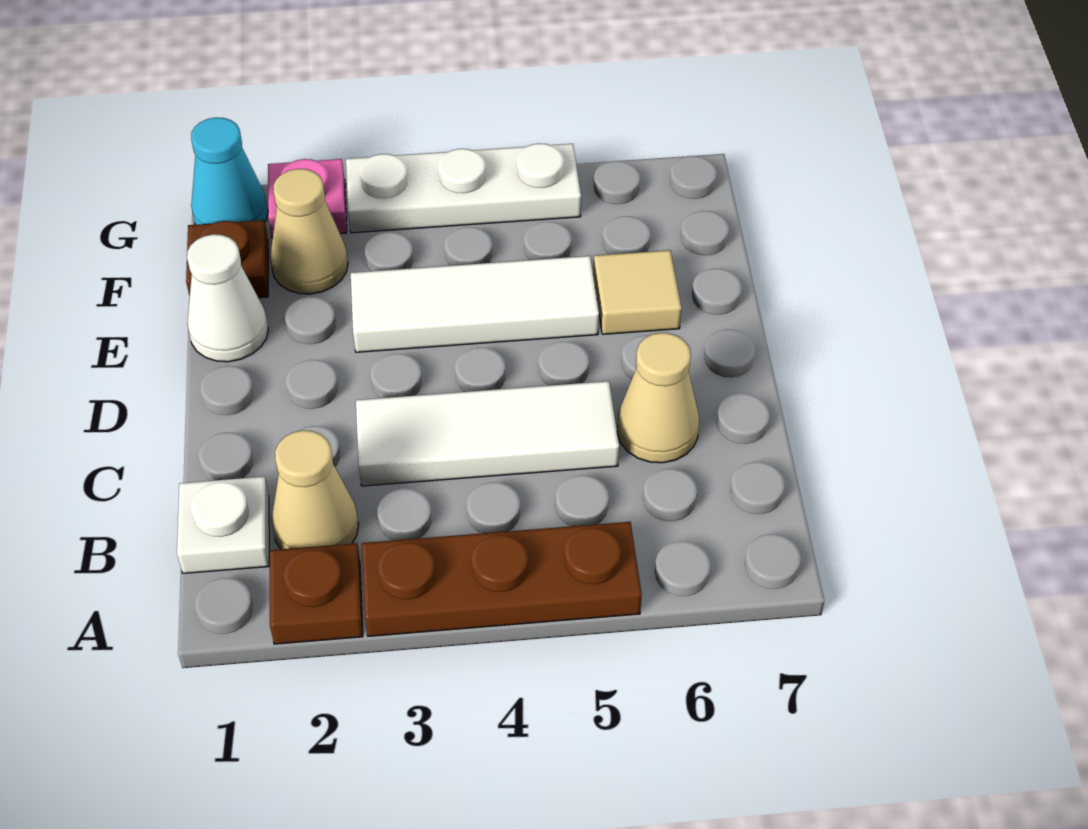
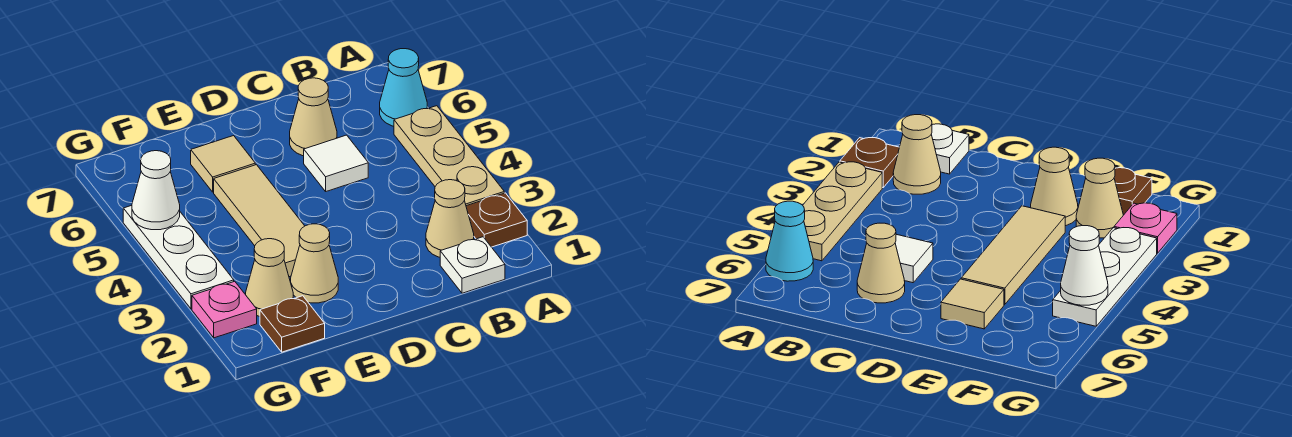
brown plate A3:A5 level 1 -> tan plate A3:A5 level 1
white tile C3:C5 level 1 -> white tile C5 level 1
white cone E1 level 1 -> white cone G5 level 2
none -> tan cone E2 level 1
white tile E3:E5 level 1 -> tan tile E3:E5 level 1
cyan cone G1 level 1 -> cyan cone A6 level 1

